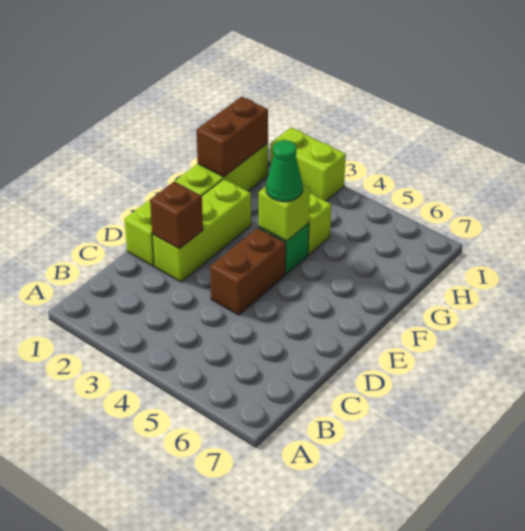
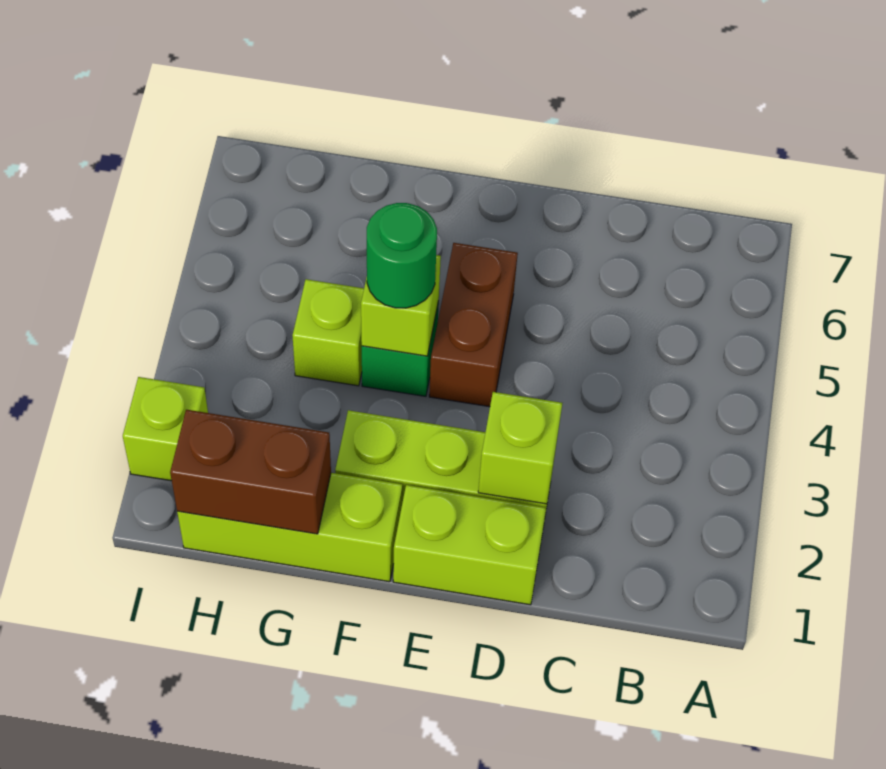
brown brick D2 level 2 -> lime brick D2 level 2
brown brick D4:E4 level 1 -> brown brick E4:E5 level 1
green cone F4 level 3 -> green round brick F4 level 3
lime brick I2:I3 level 1 -> lime brick I2 level 1

